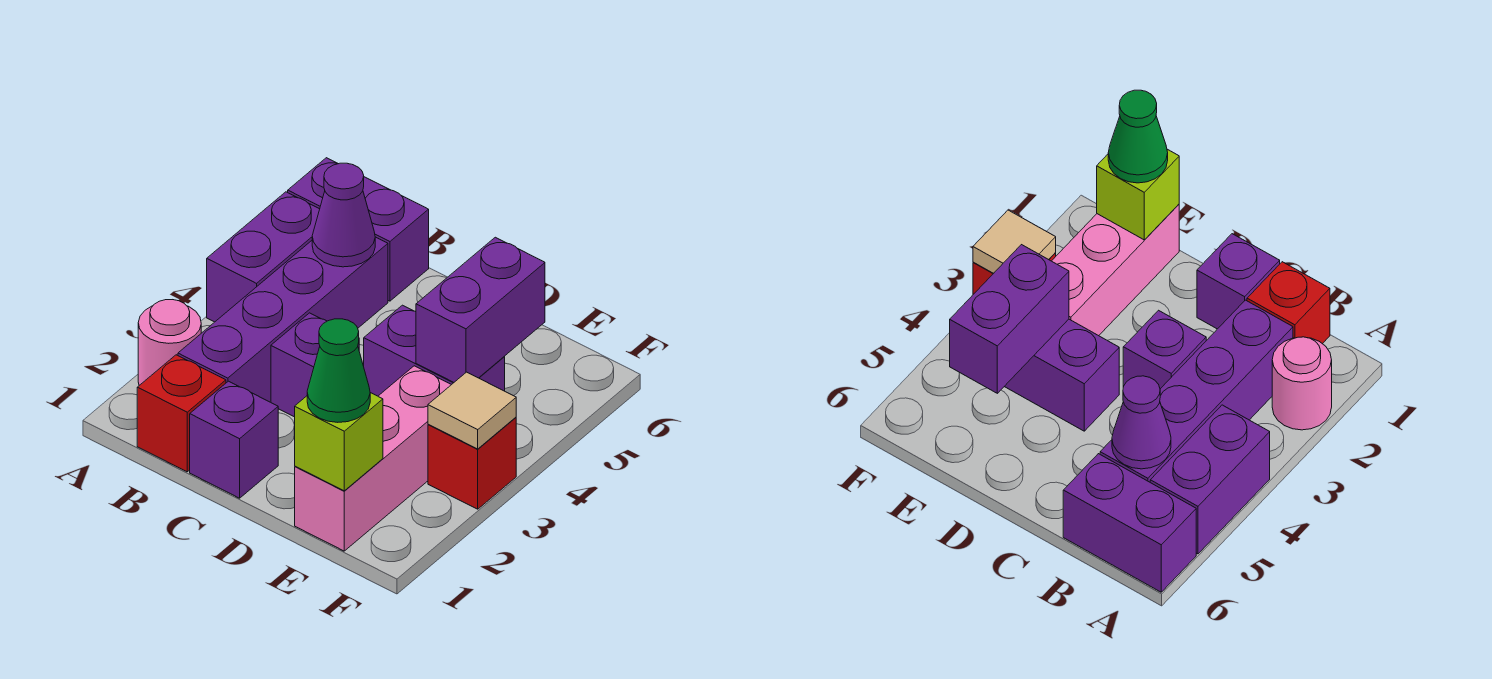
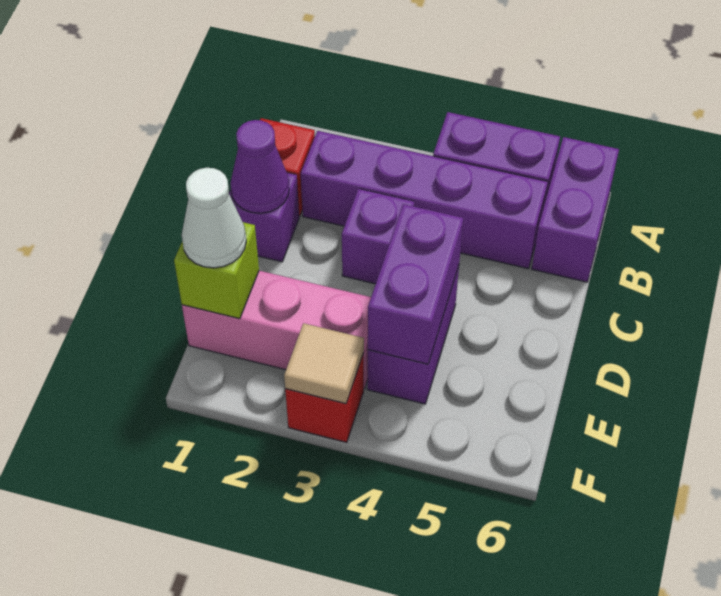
pink round brick A2 level 1 -> none
purple cone B5 level 2 -> purple cone C1 level 2
green cone E1 level 3 -> white cone E1 level 3
purple brick E4:E5 level 2 -> purple brick D4:E4 level 2

